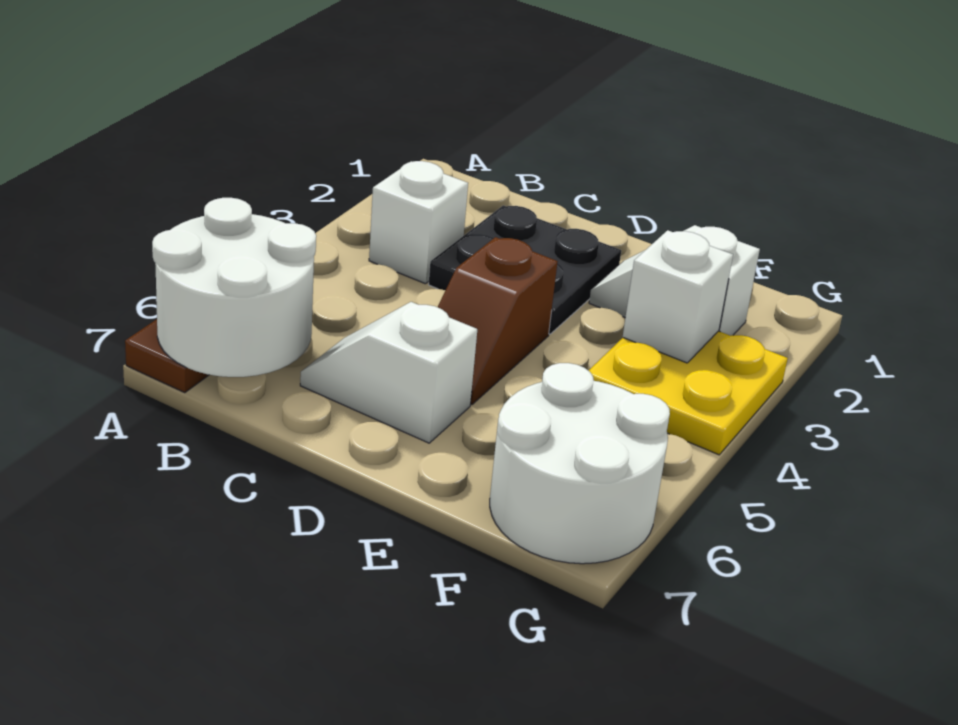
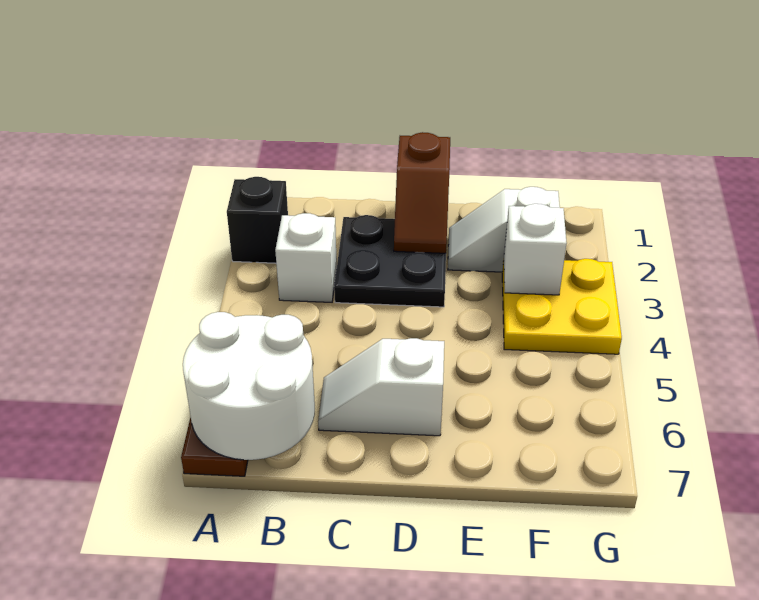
none -> black brick A2 level 1
brown slope D4:D5 level 1 top 4 -> brown slope D1:D2 level 2 top 1
white round brick F6:G7 level 1 -> none

